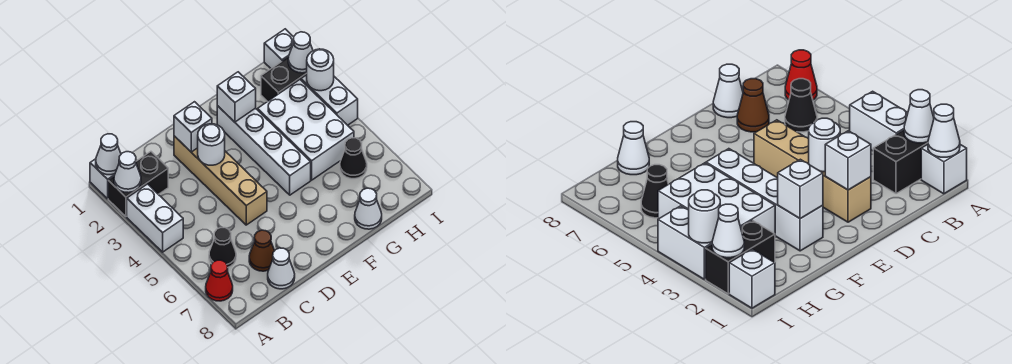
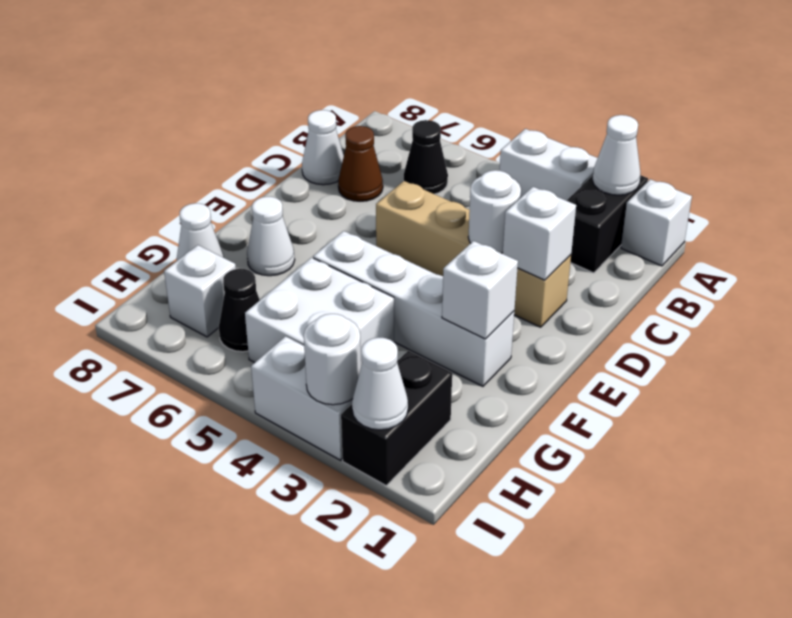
white cone A1 level 2 -> white cone F7 level 1
red cone A7 level 1 -> none
white brick G3:H5 level 1 -> white brick G4:H5 level 1
white brick I1 level 1 -> white brick H7 level 1

